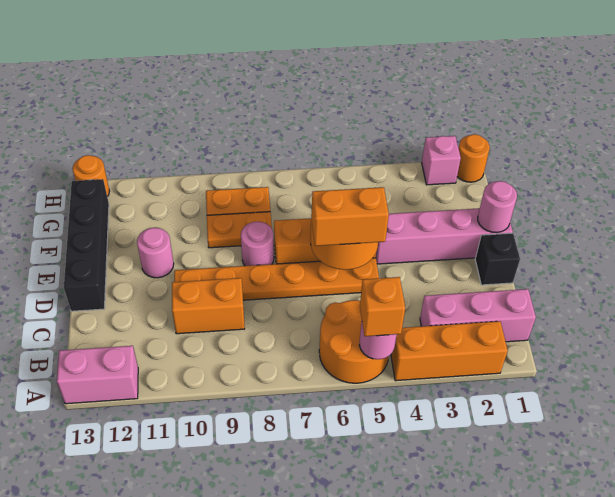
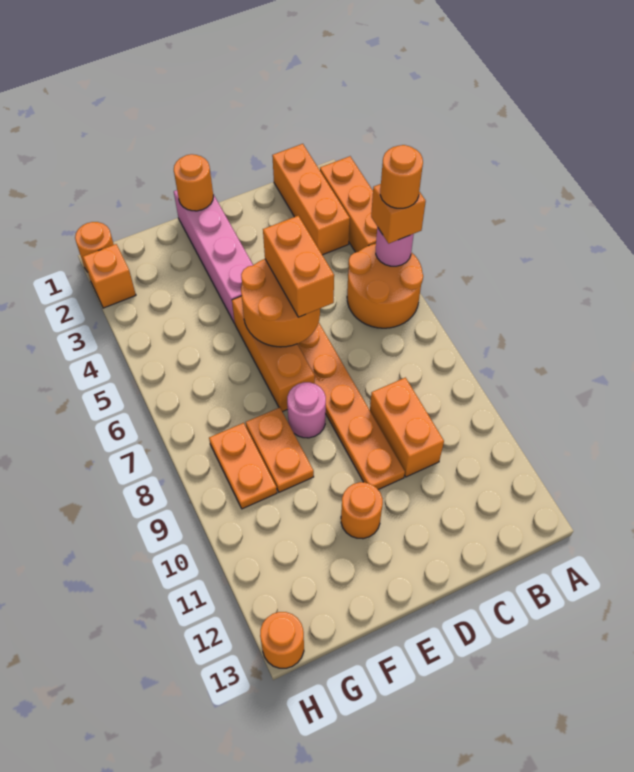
none -> orange round brick A5 level 4
pink brick A12:A13 level 1 -> none
pink brick B1:B3 level 1 -> orange brick B1:B3 level 1
black brick D1 level 1 -> none
black brick D13:G13 level 1 -> none
pink round brick E1 level 2 -> orange round brick E1 level 2
pink round brick E11 level 1 -> orange round brick E11 level 1
pink brick H2 level 1 -> orange brick H2 level 1

